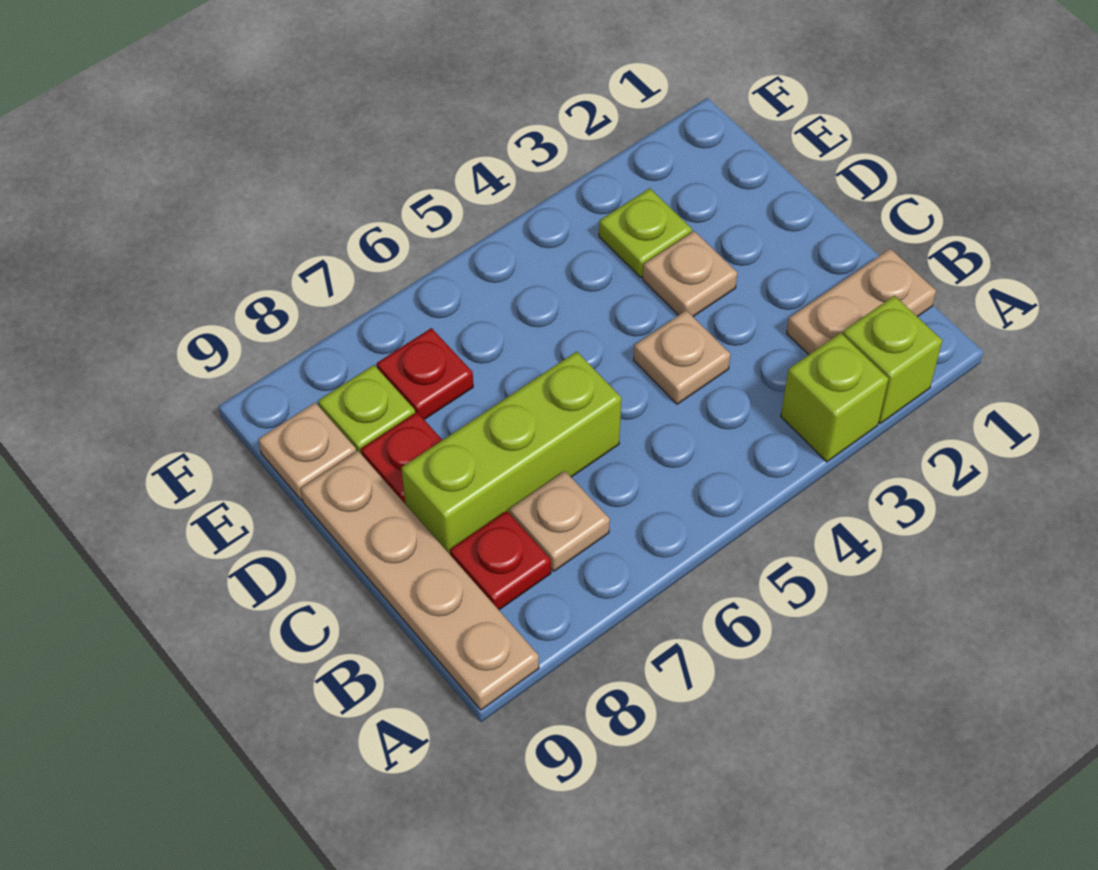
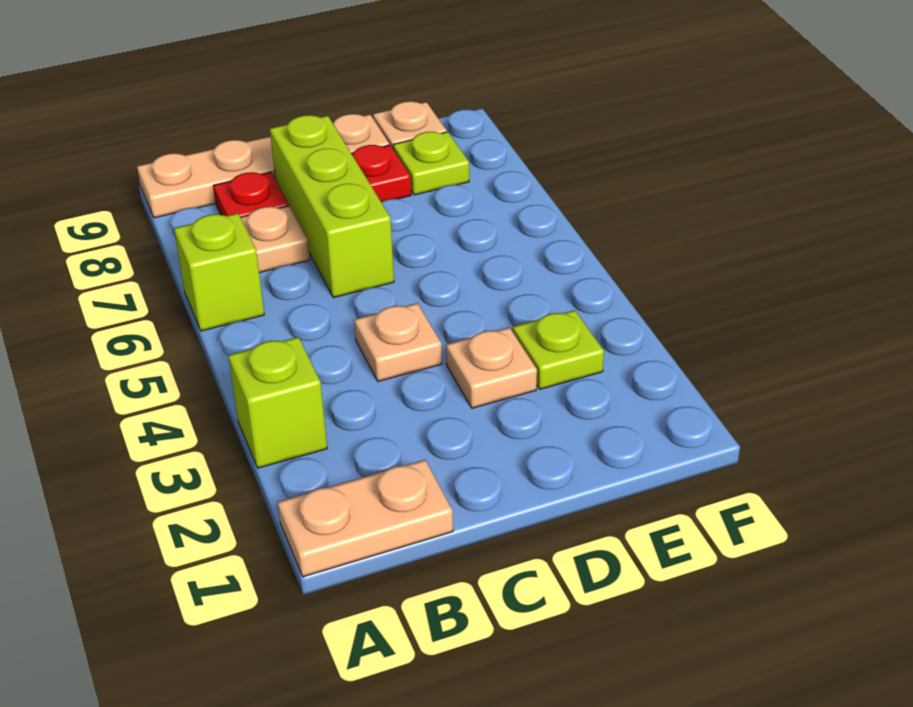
lime brick A2 level 1 -> lime brick A6 level 1
tan plate B1:B2 level 1 -> tan plate A1:B1 level 1
red plate E7 level 1 -> none

